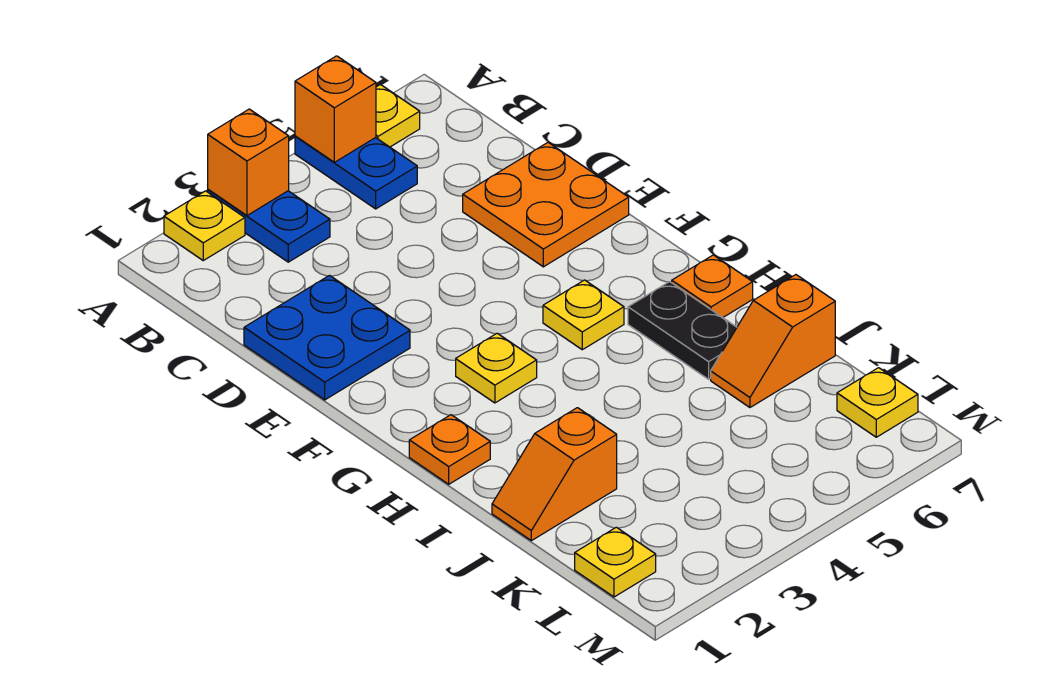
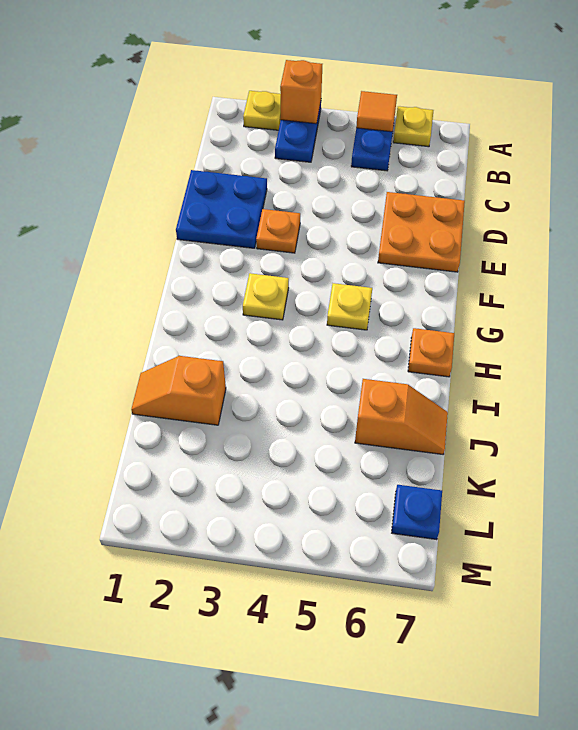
orange brick A5 level 2 -> orange tile A5 level 2
orange plate H1 level 1 -> orange plate E3 level 1
black plate H6:I6 level 1 -> none
orange slope J6:J7 level 1 top 7 -> orange slope J6:J7 level 1 top 6
yellow plate L1 level 1 -> none
yellow plate L7 level 1 -> blue plate L7 level 1

